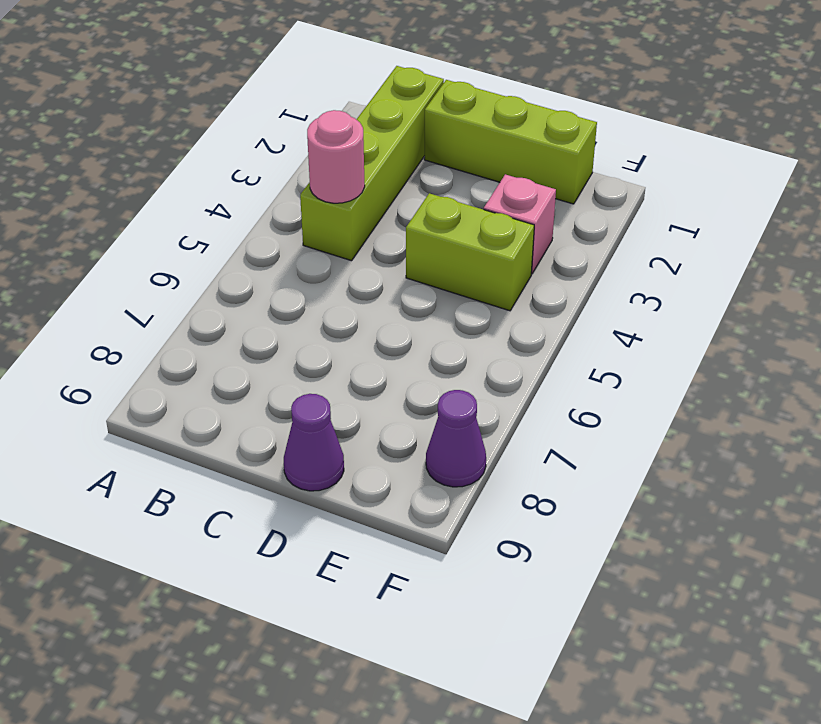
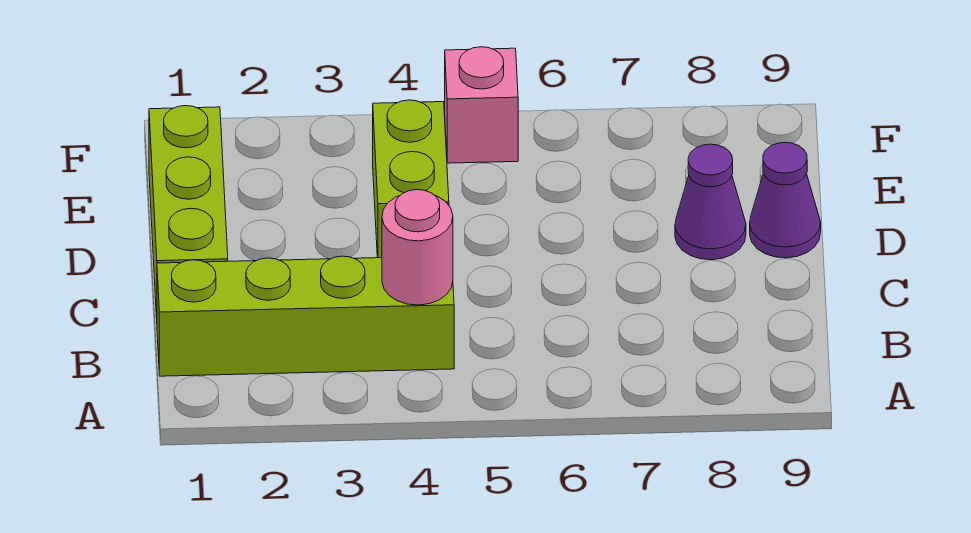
pink brick E3 level 1 -> pink brick F5 level 1
purple cone F8 level 1 -> purple cone D8 level 1

